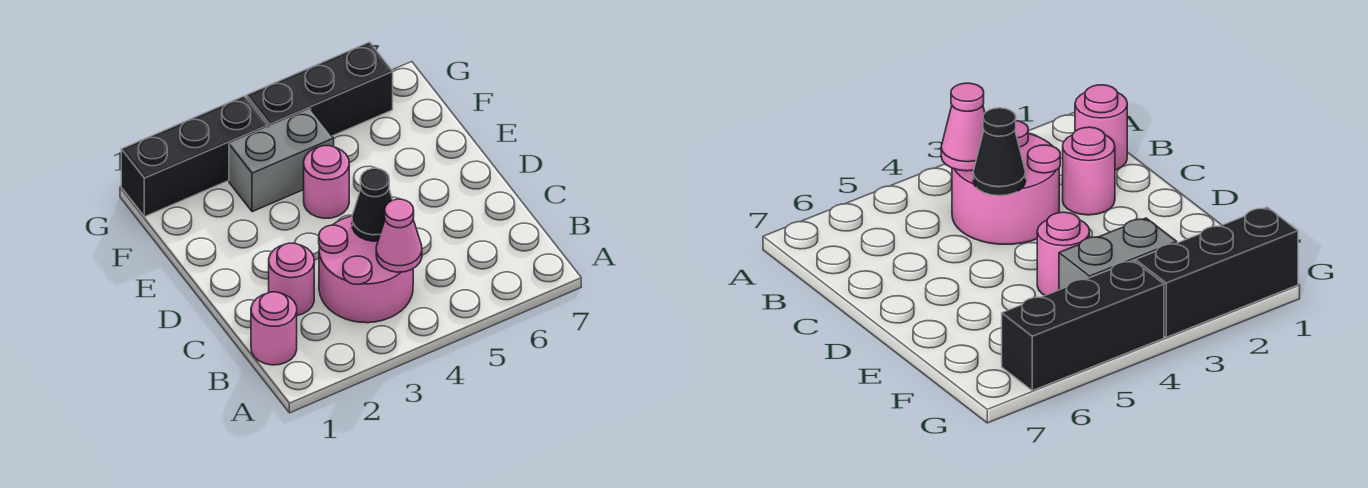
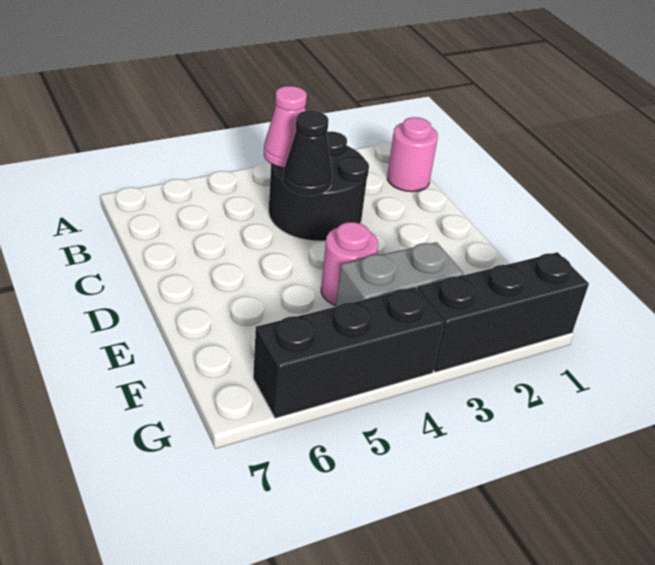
pink round brick B3:C4 level 1 -> black round brick B3:C4 level 1
pink round brick C2 level 1 -> none

